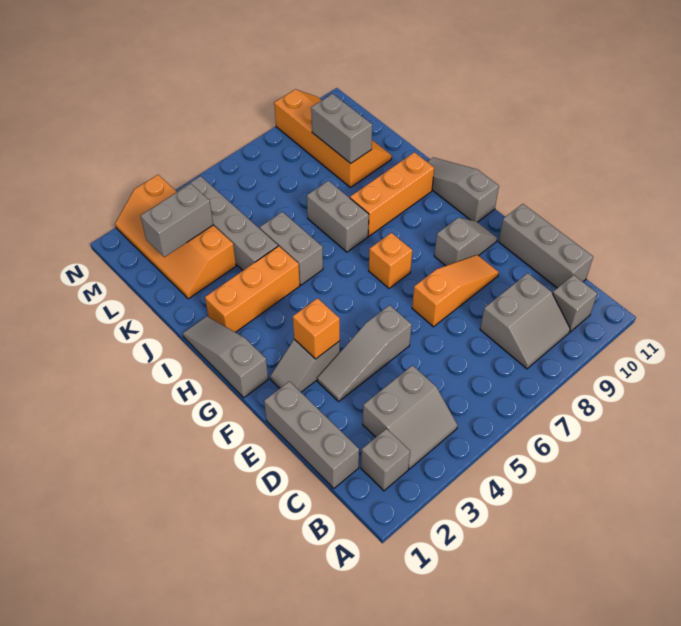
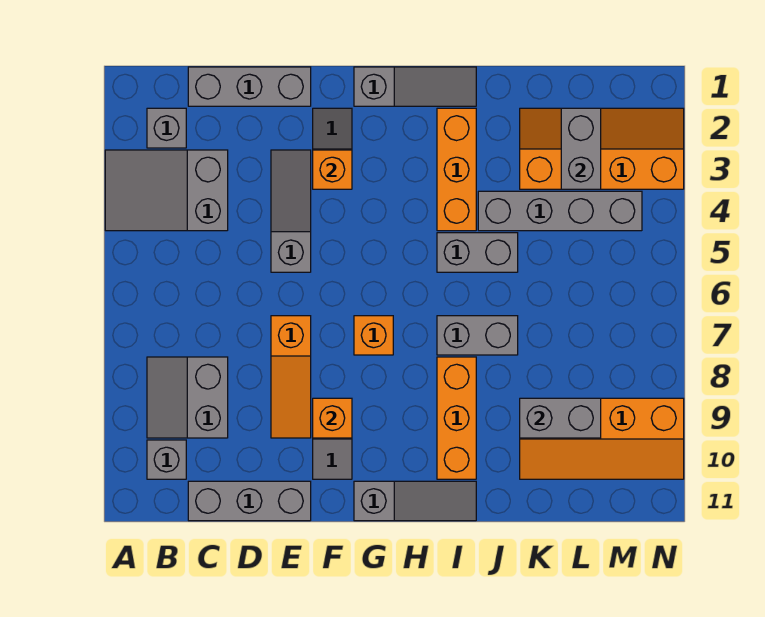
grey slope B3:C4 level 1 top C -> grey slope A3:C4 level 1 top C
none -> orange brick F9 level 2

